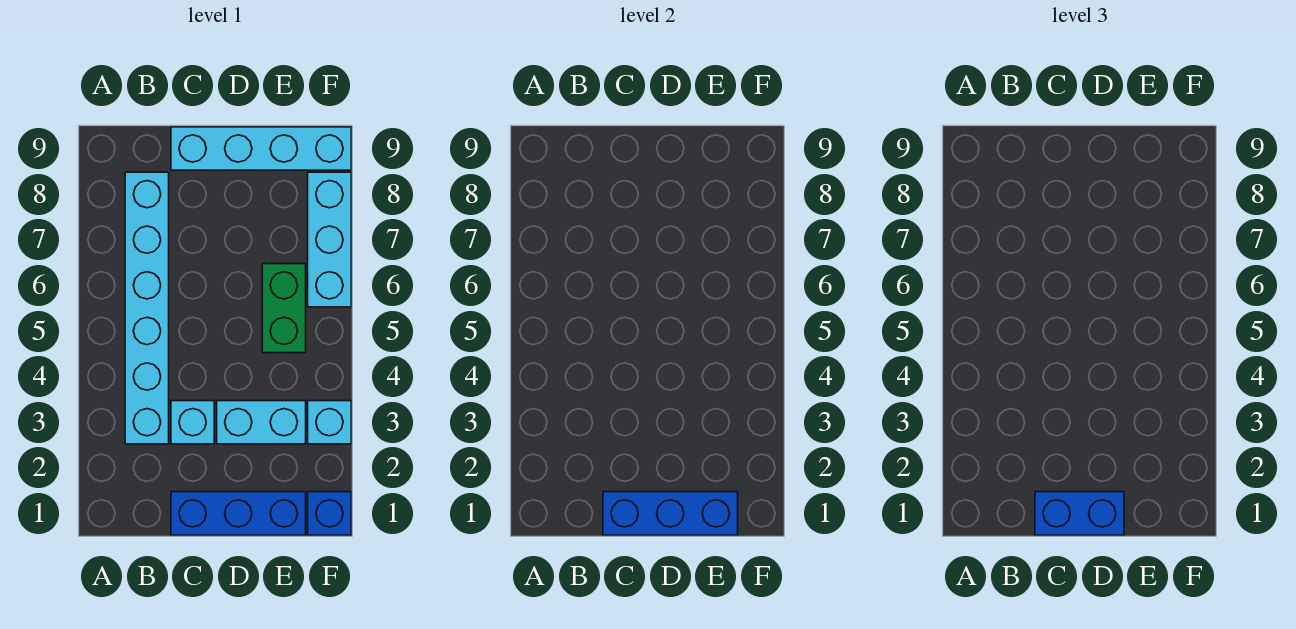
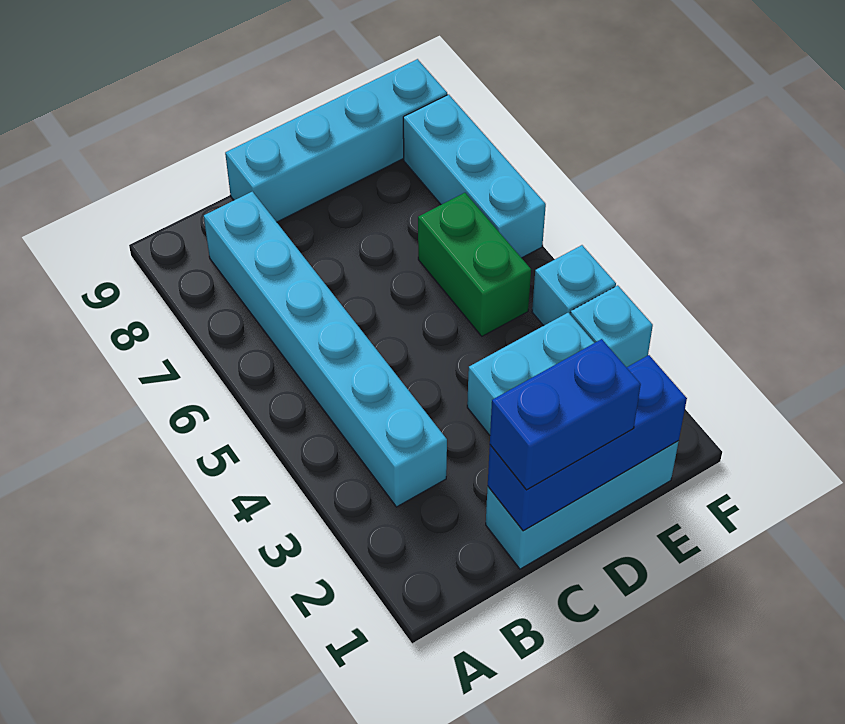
blue brick C1:E1 level 1 -> cyan brick C1:E1 level 1
cyan brick C3 level 1 -> cyan brick F4 level 1
blue brick F1 level 1 -> none

